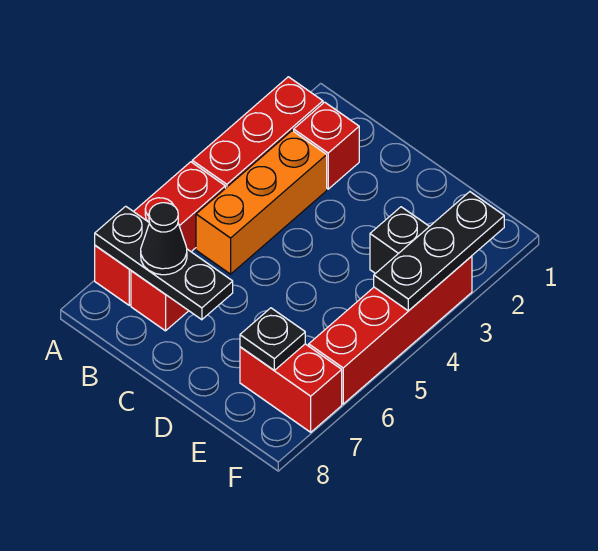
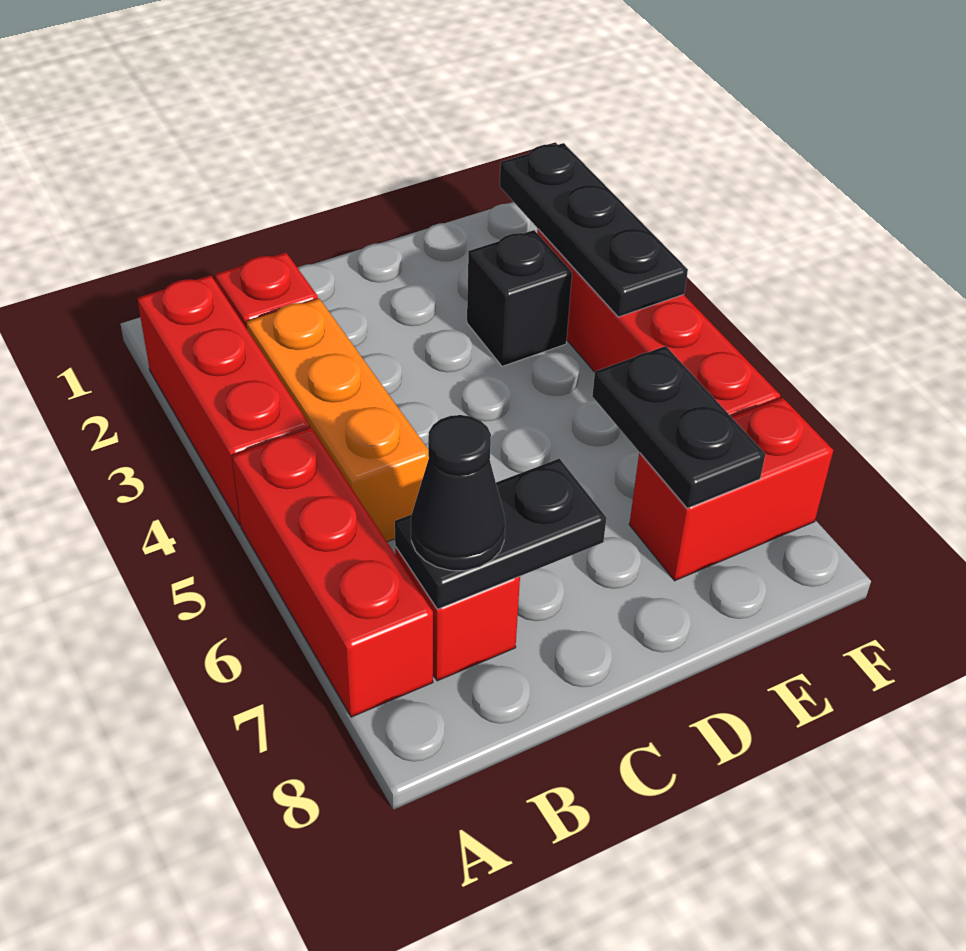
black plate A7:C7 level 2 -> black plate B7:C7 level 2
black plate E7 level 2 -> black plate E6:E7 level 2

